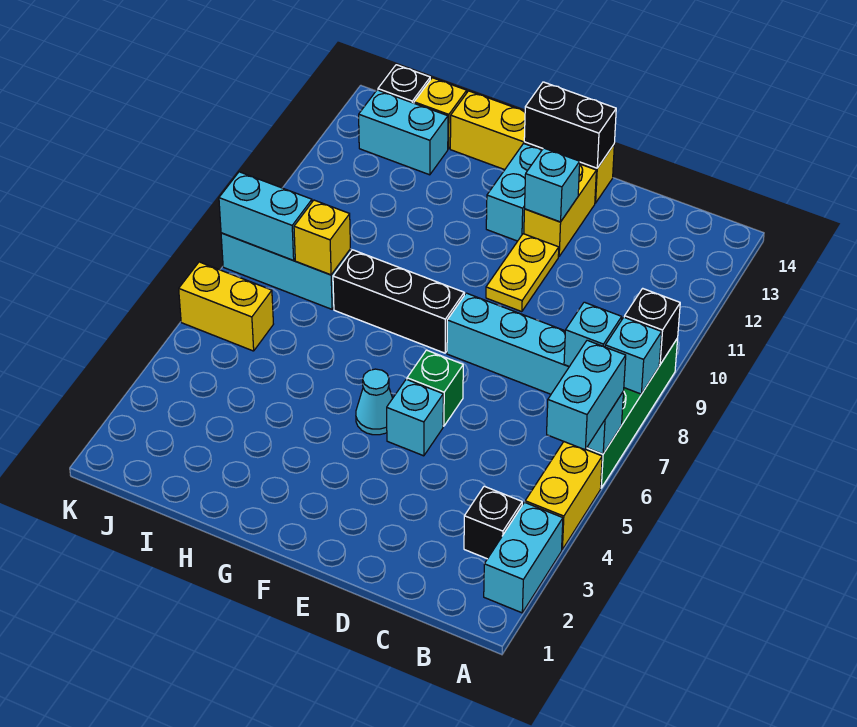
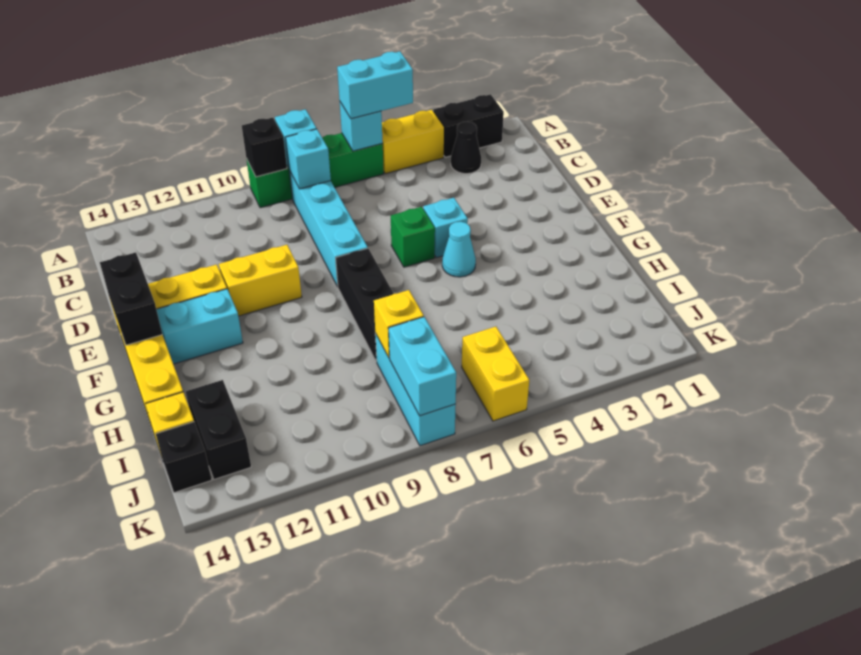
cyan brick A2:A3 level 1 -> black brick A2:A3 level 1
black brick B3 level 1 -> black cone B3 level 1
yellow plate E10:E11 level 1 -> yellow brick E10:E11 level 1
cyan brick E12 level 2 -> none
cyan brick I13:J13 level 1 -> black brick I13:J13 level 1

